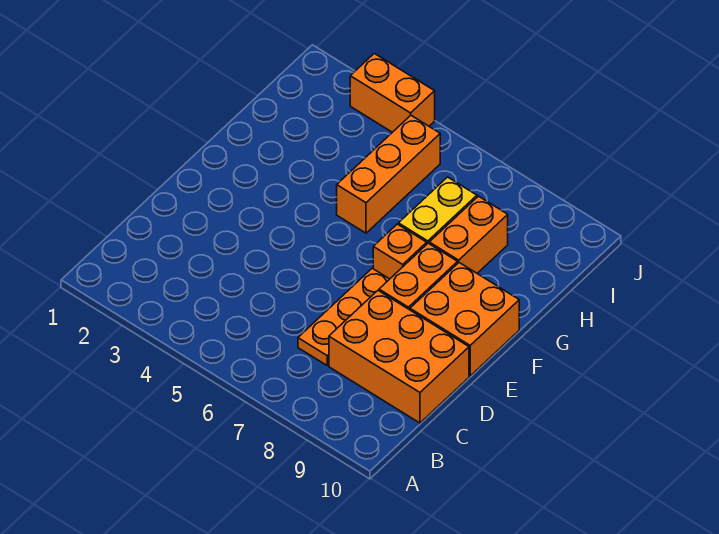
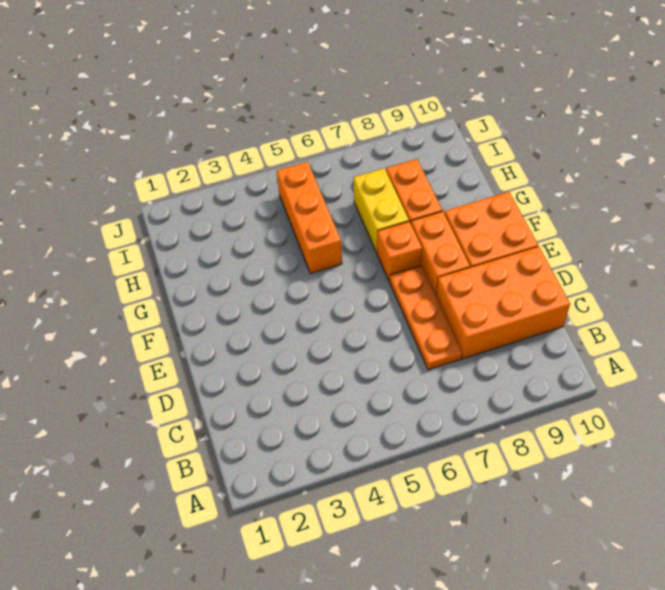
orange brick J3:J4 level 1 -> none

